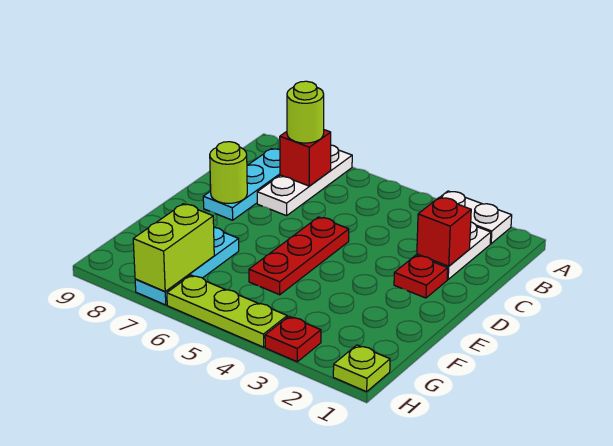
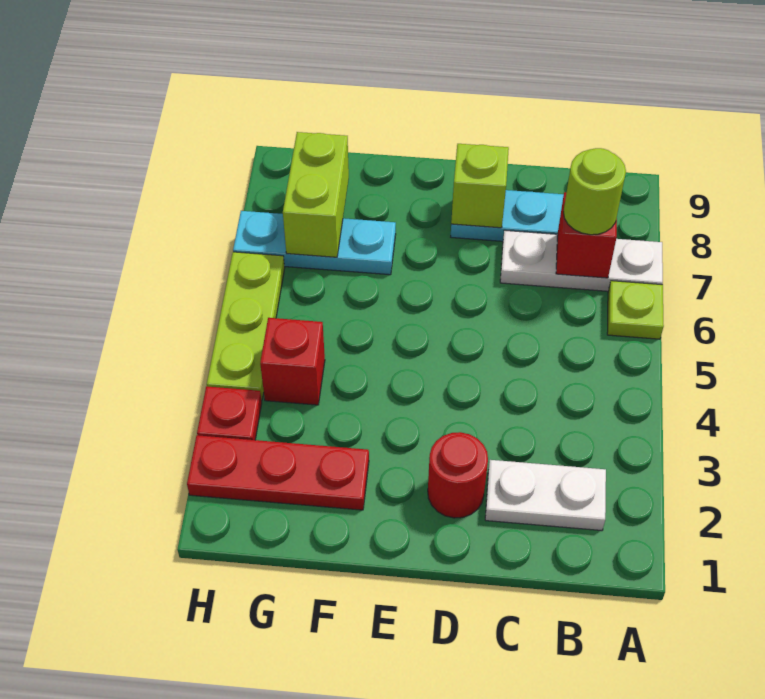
white plate A2:A3 level 1 -> none
red brick C2 level 2 -> red brick G4 level 1
red plate D2 level 1 -> red round brick D2 level 1
red plate D5:F5 level 1 -> red plate F2:H2 level 1
lime round brick D8 level 2 -> lime brick D8 level 2
lime brick G7:H7 level 2 -> lime brick G7:G8 level 2
lime plate H1 level 1 -> lime plate A6 level 1

